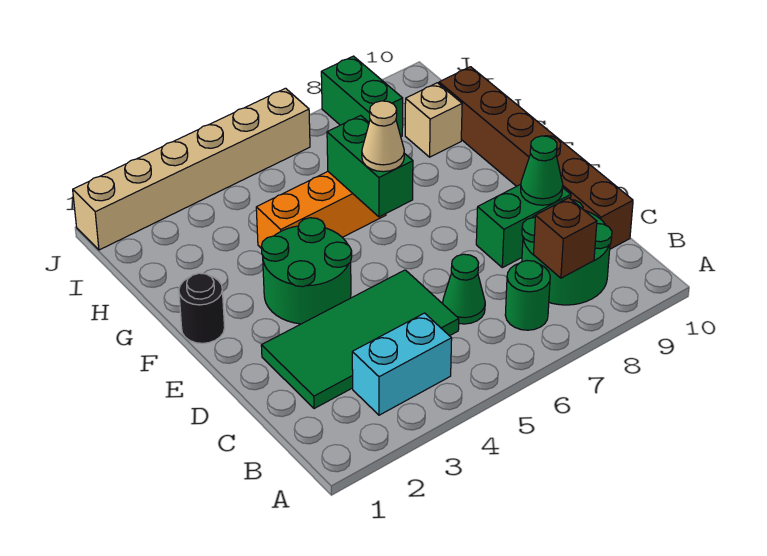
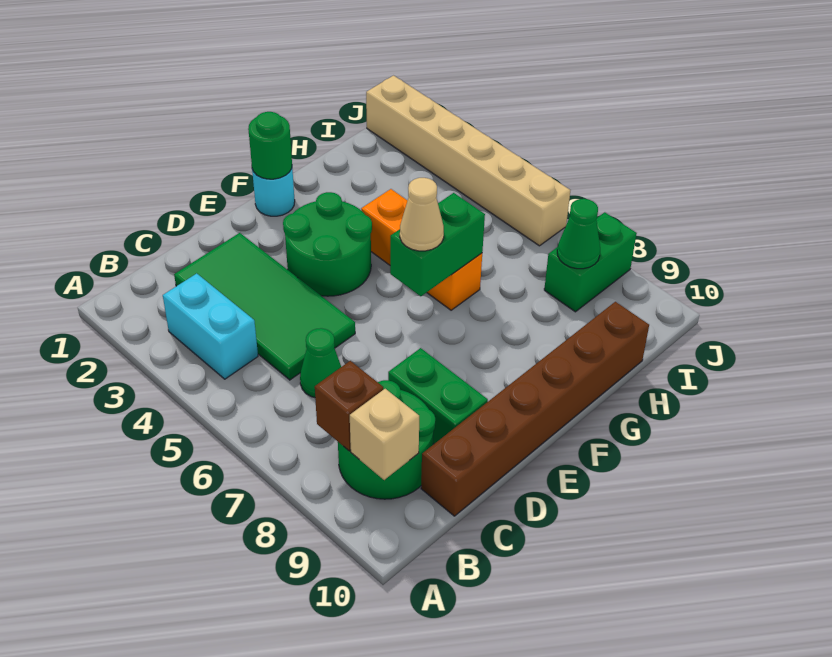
green round brick B7 level 1 -> green round brick F1 level 2
green cone D9 level 2 -> green cone I8 level 2
black round brick F1 level 1 -> cyan round brick F1 level 1
tan brick H9 level 1 -> tan brick B9 level 2

